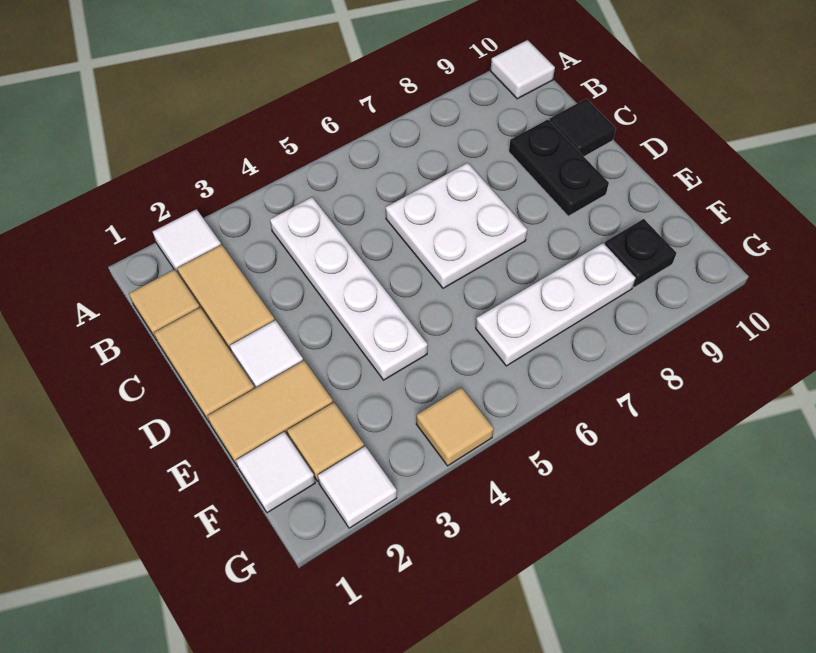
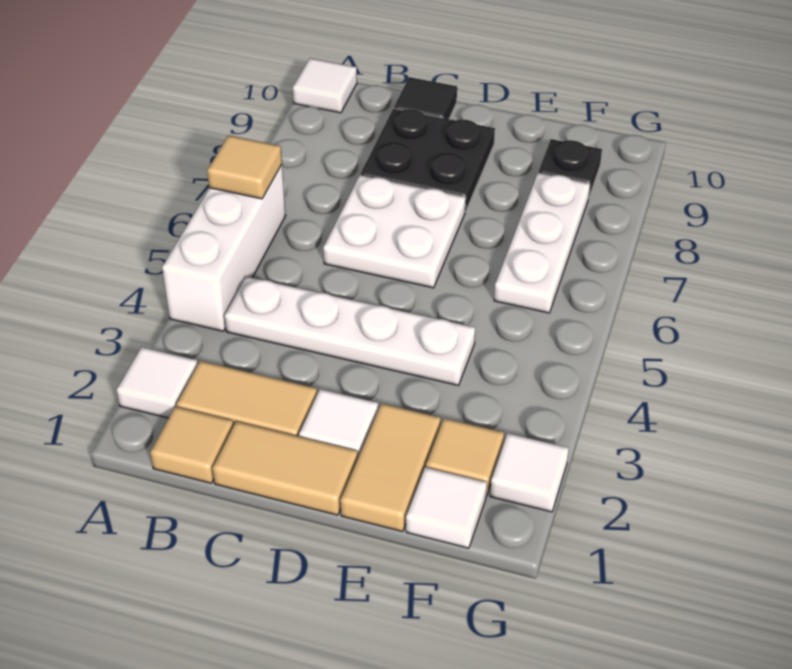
none -> white brick A4:A6 level 1
black plate C9:D9 level 1 -> black plate C8:D9 level 1
tan tile G4 level 1 -> tan tile A6 level 2

